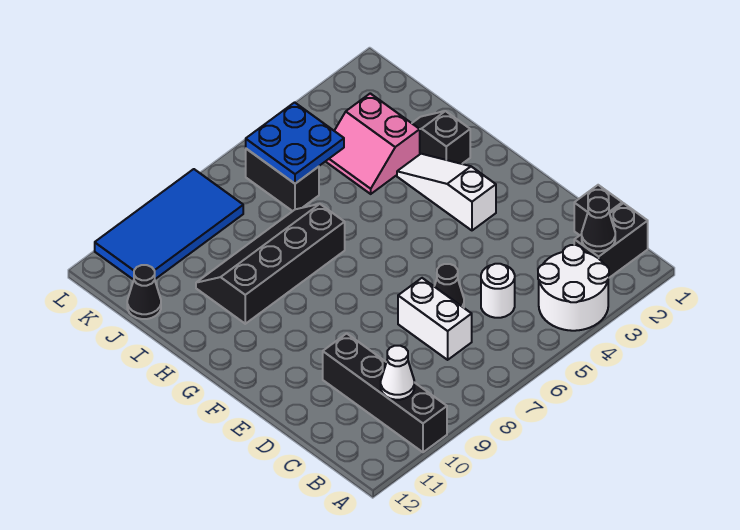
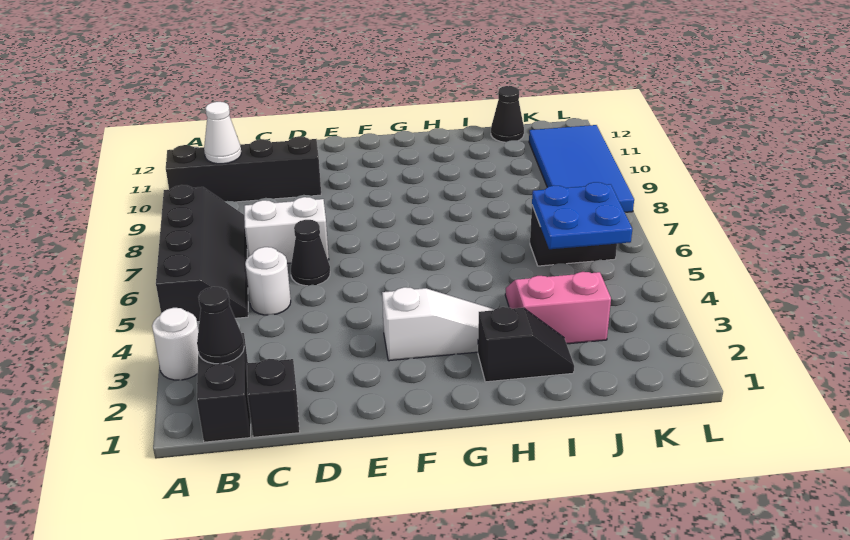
white round brick A3:B4 level 1 -> white round brick A3 level 1
black slope H7:I10 level 1 top H -> black slope A5:B8 level 1 top A

